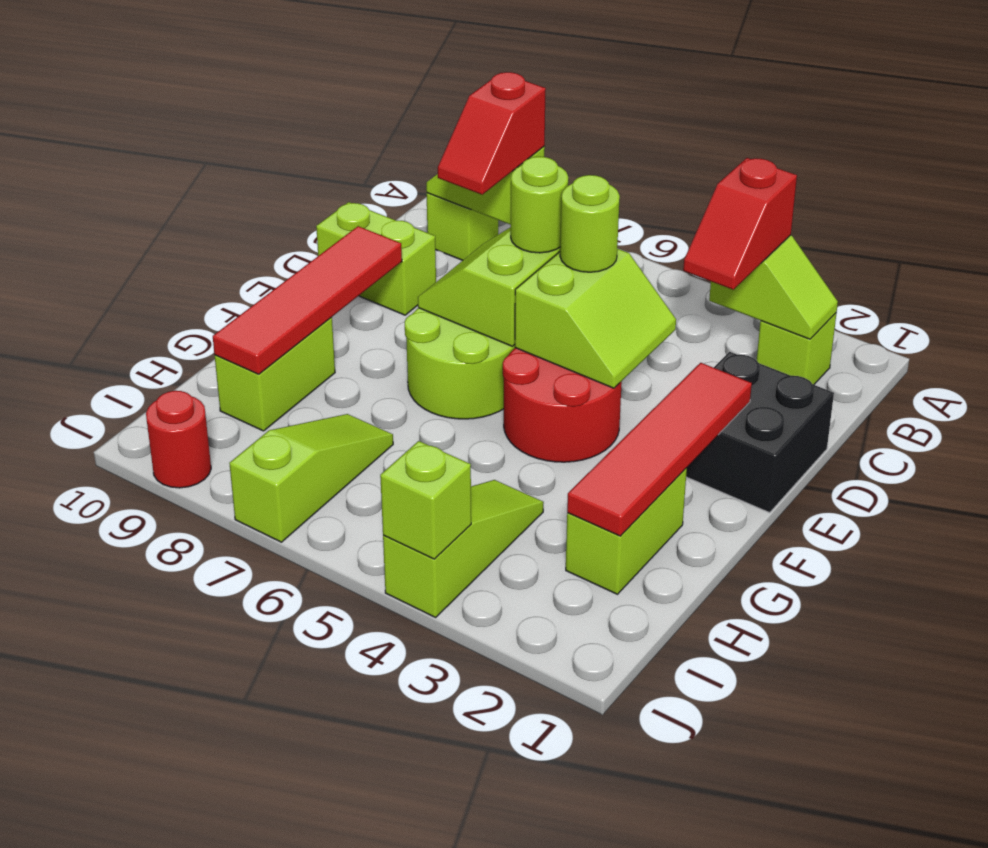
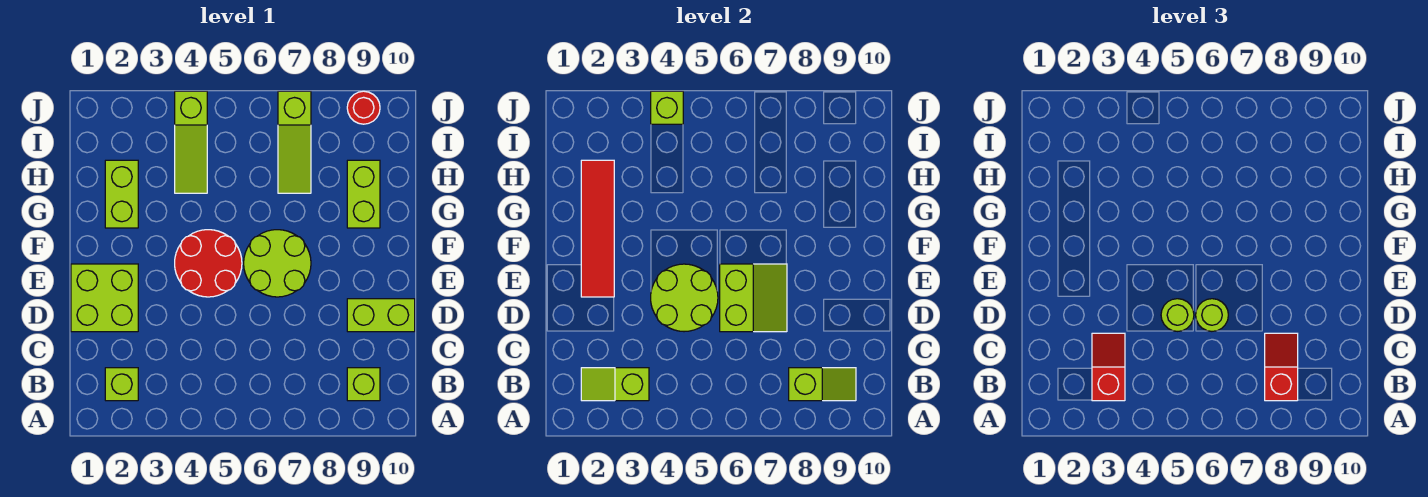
black brick D1:E2 level 1 -> lime brick D1:E2 level 1
lime slope D4:E5 level 2 top 5 -> lime round brick D4:E5 level 2
red tile E9:H9 level 2 -> none

